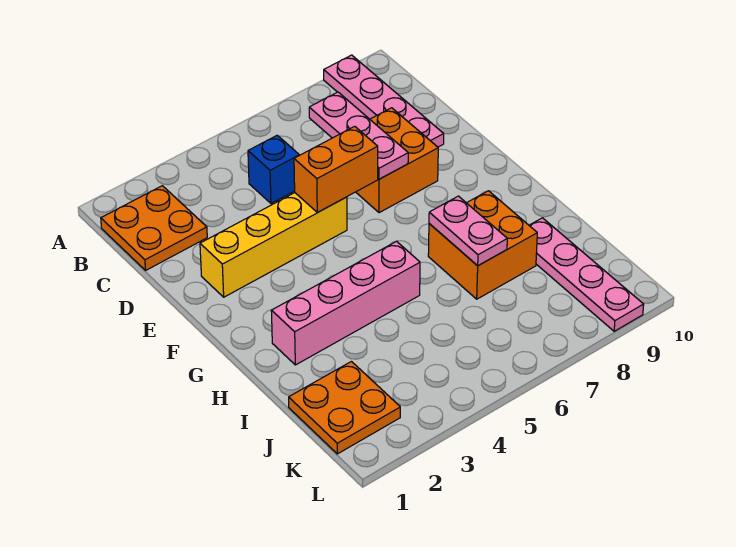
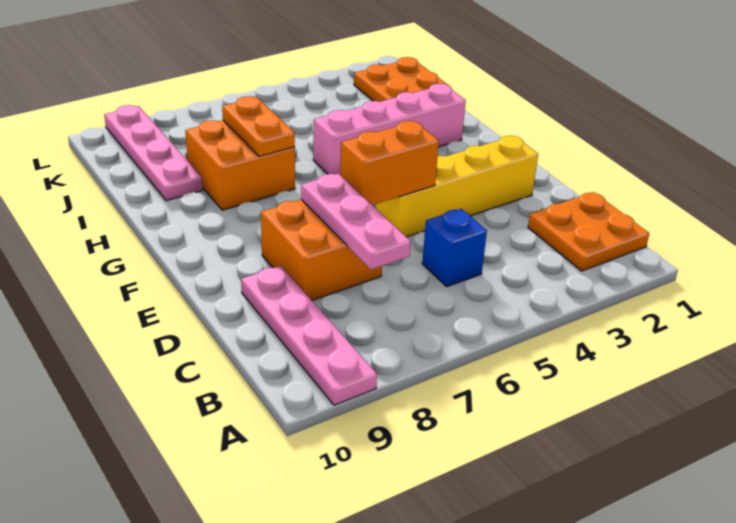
pink plate H7:I7 level 2 -> orange plate H7:I7 level 2

